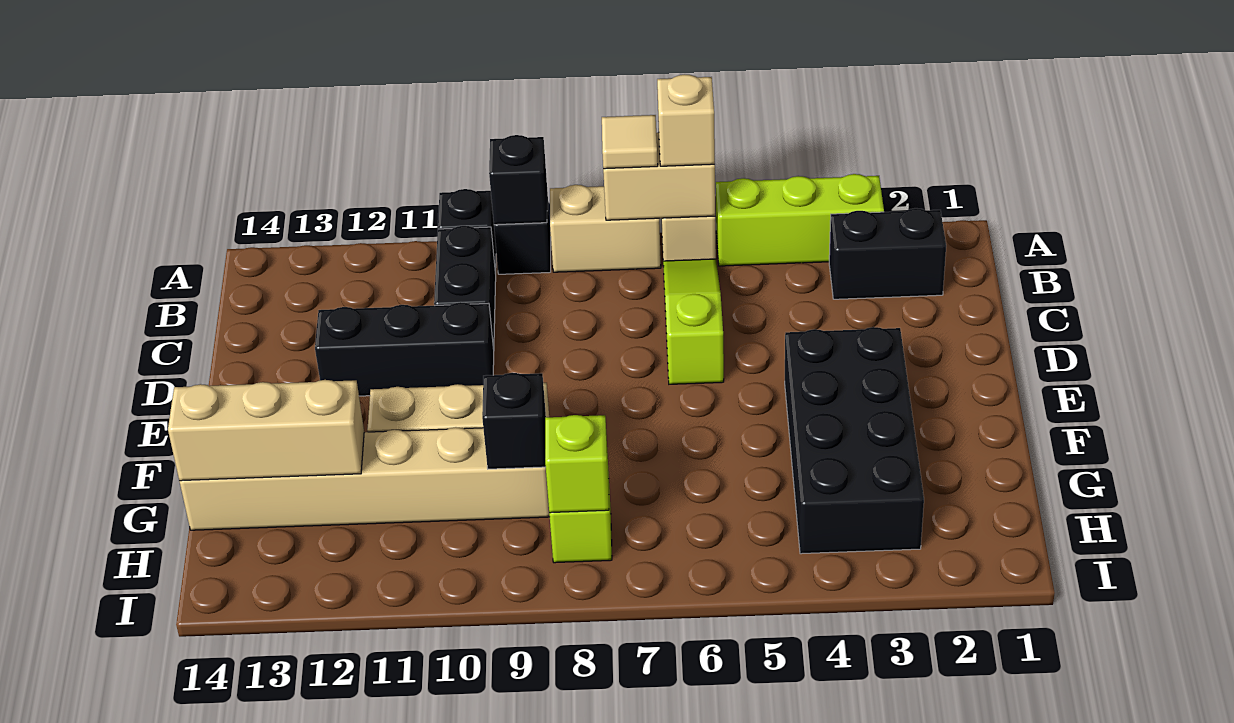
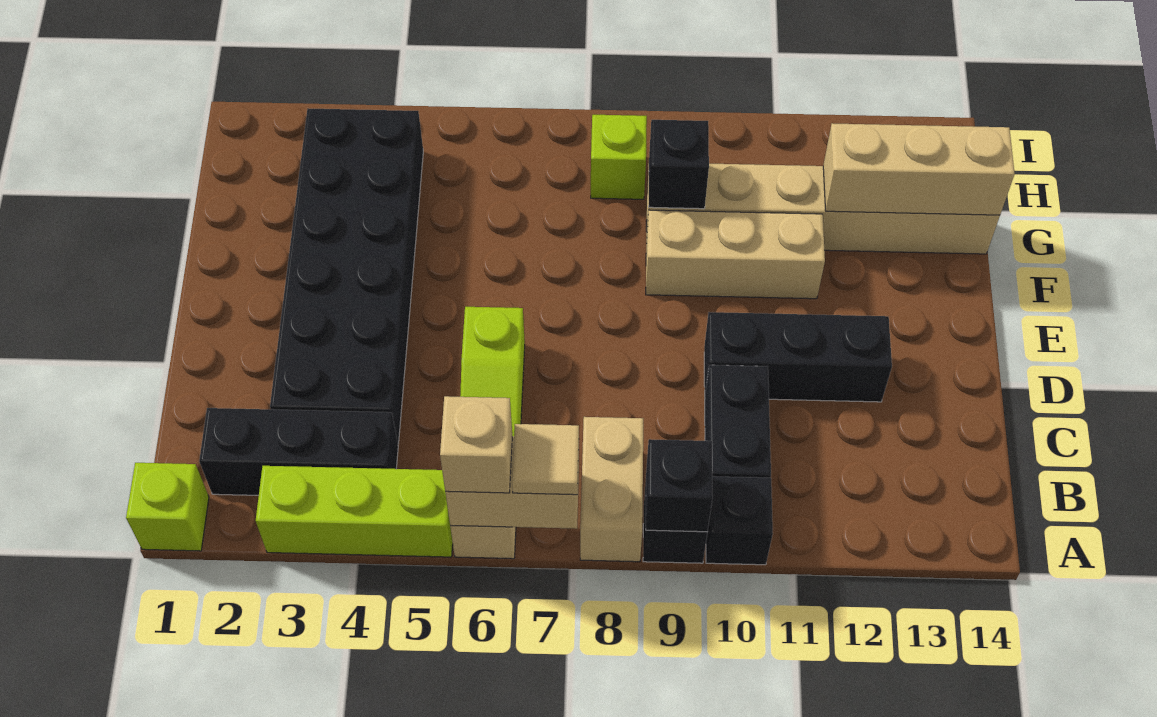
tan brick A7:A8 level 1 -> tan brick A8:B8 level 1
black brick B2:B3 level 1 -> black brick B2:B4 level 1
black brick E3:H4 level 1 -> black brick C3:H4 level 1
lime brick H8 level 2 -> lime brick A1 level 1

